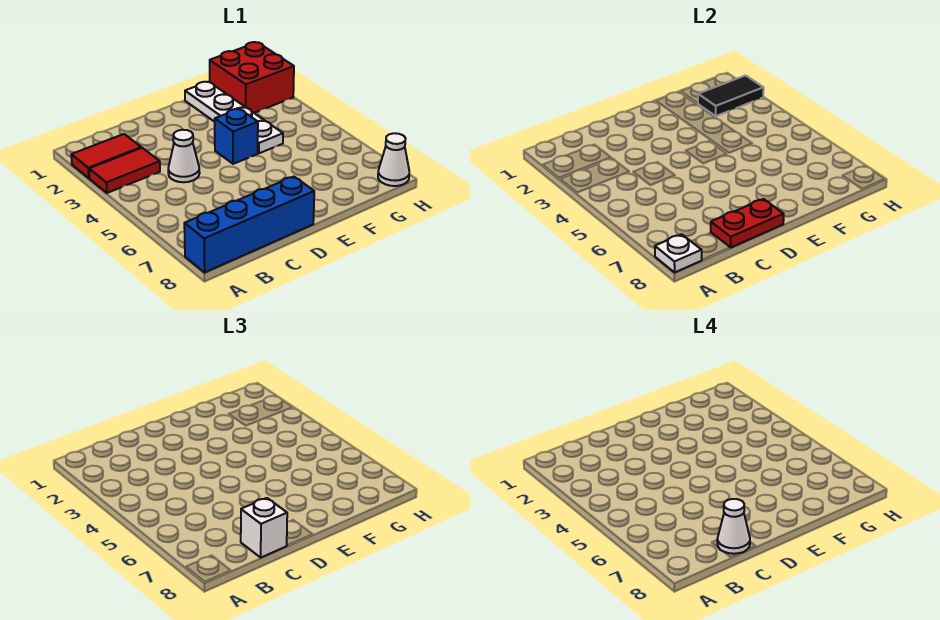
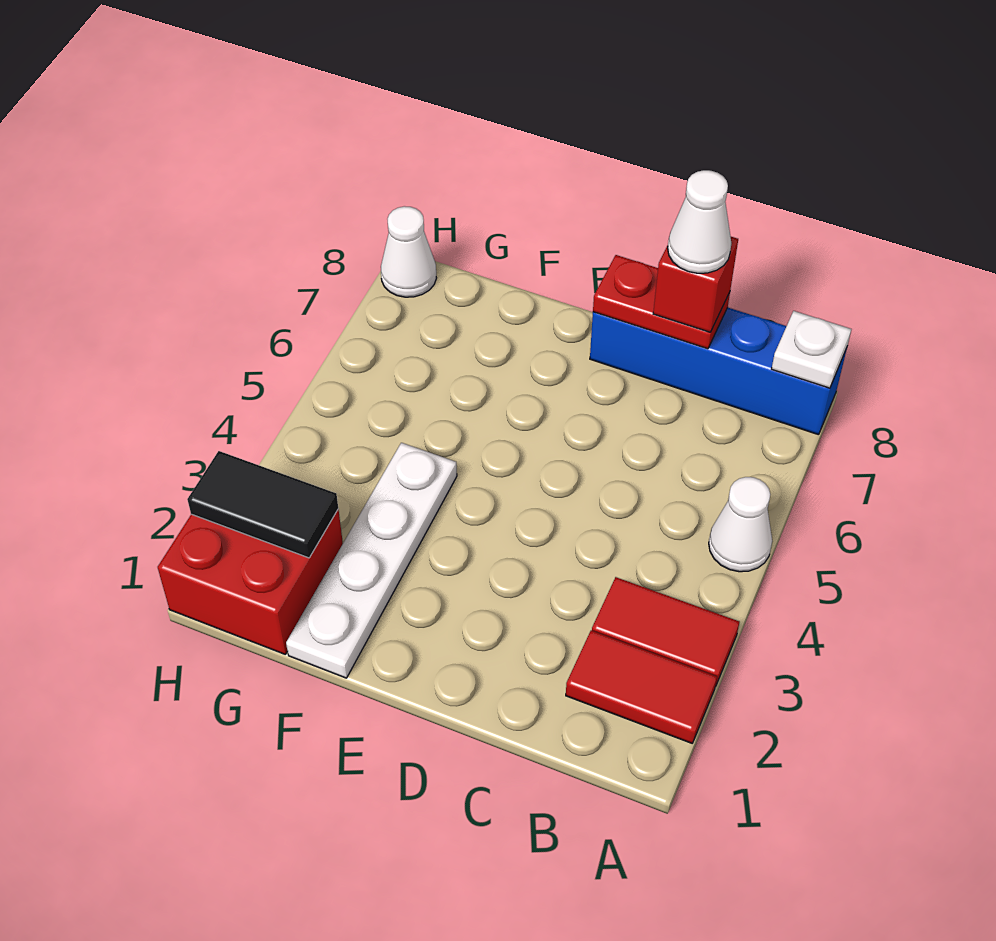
white cone C4 level 1 -> white cone A5 level 1
white brick C8 level 3 -> red brick C8 level 3
blue brick E4 level 1 -> none

